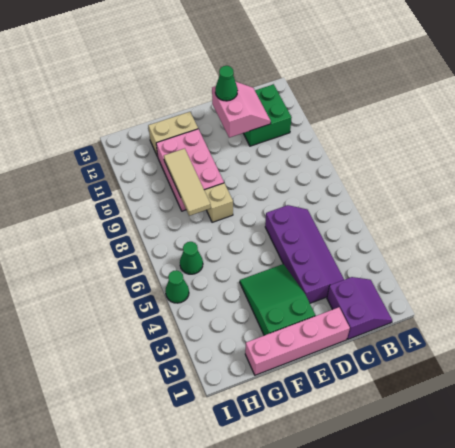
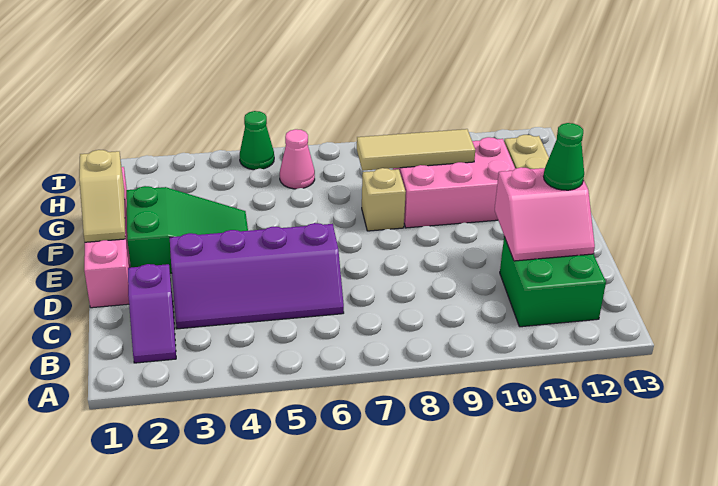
purple slope B1:C2 level 1 top C -> purple slope B2:C2 level 1 top C
none -> tan slope E1:F1 level 2 top F
green cone H6 level 1 -> pink cone H6 level 1

